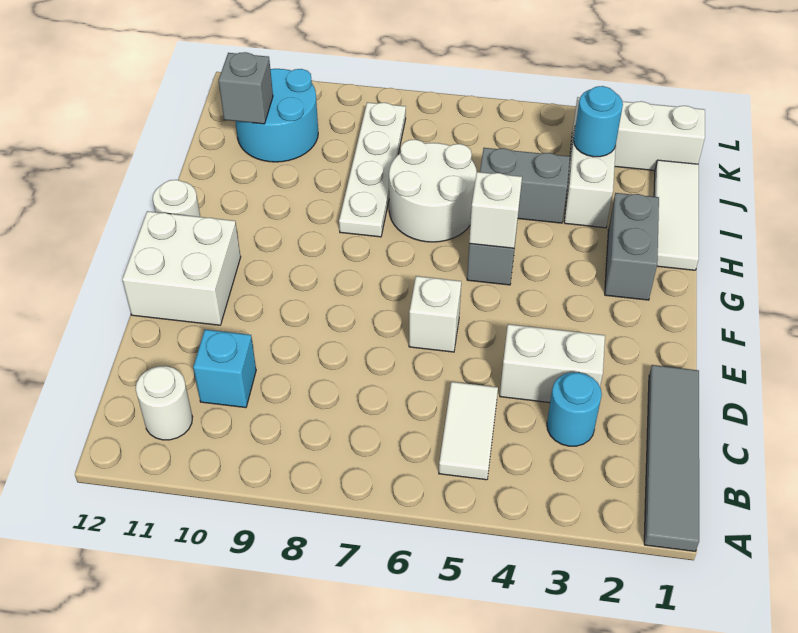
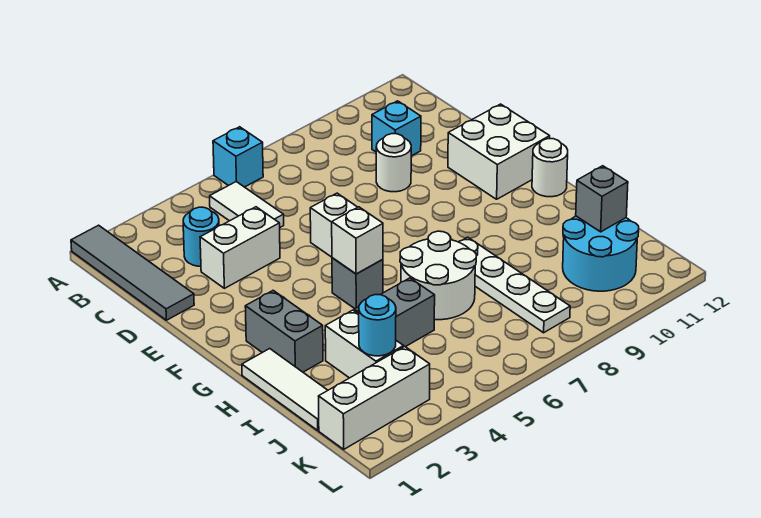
none -> cyan brick A6 level 1
white round brick B11 level 1 -> white round brick D9 level 1

